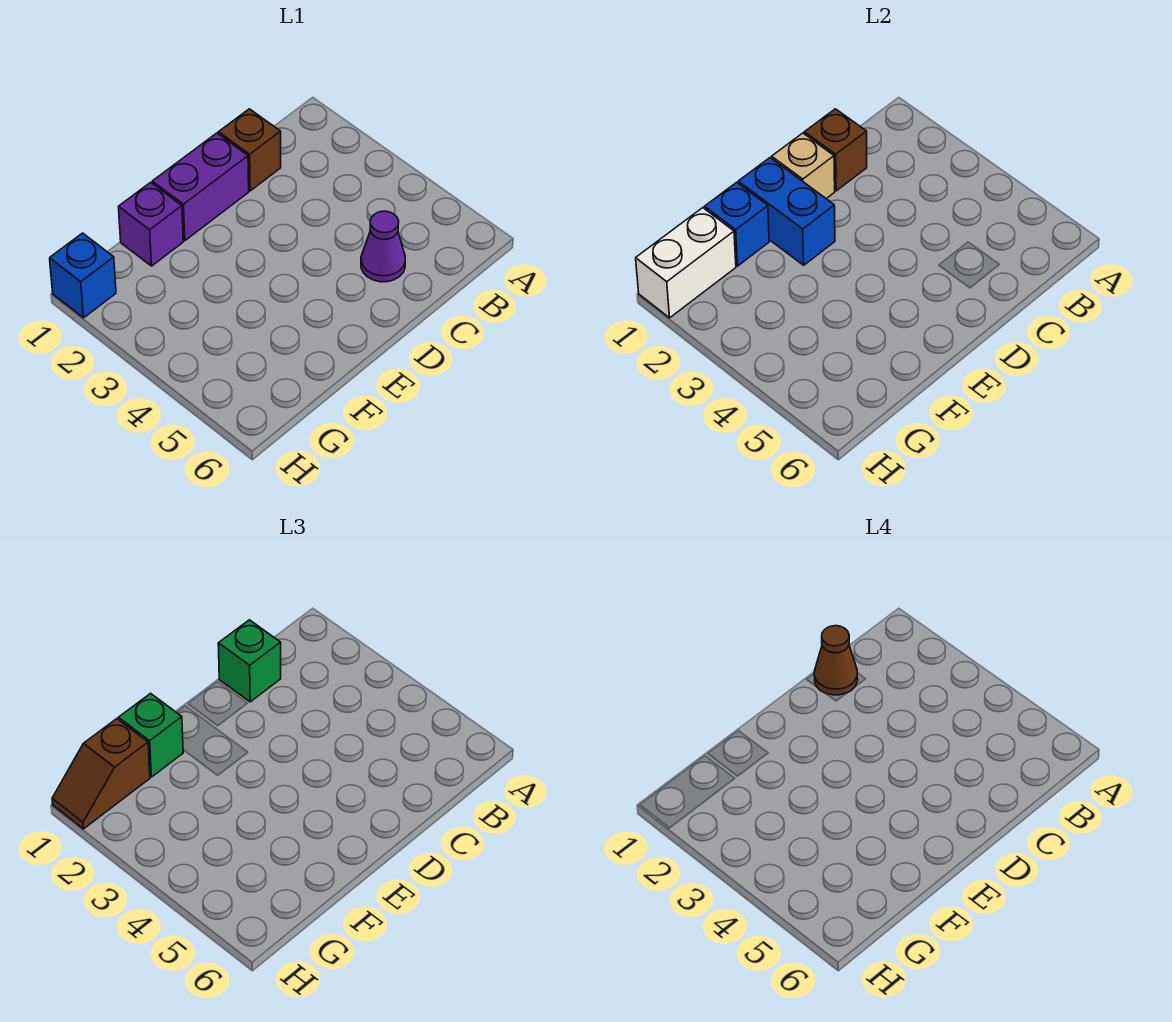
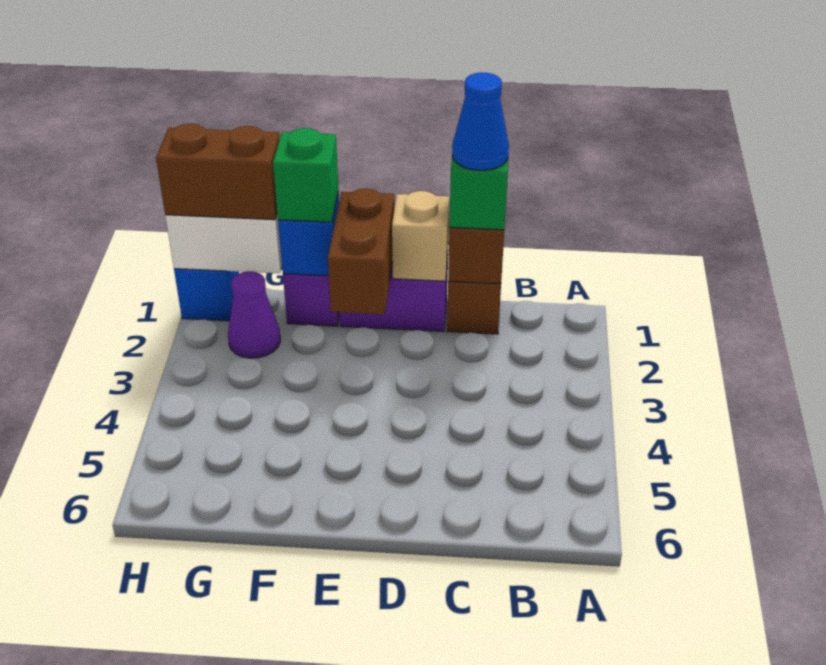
brown cone C1 level 4 -> blue cone C1 level 4
purple cone C5 level 1 -> purple cone G2 level 1
blue brick E1:E2 level 2 -> brown brick E1:E2 level 2
brown slope G1:H1 level 3 top G -> brown brick G1:H1 level 3

